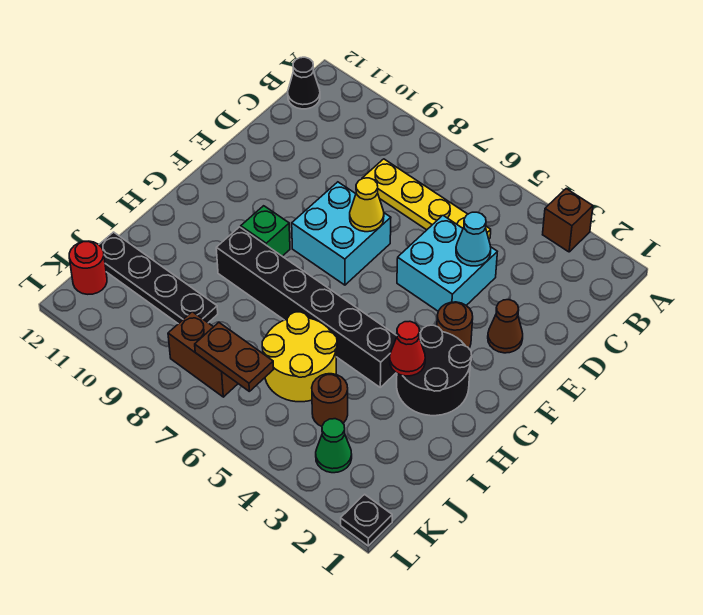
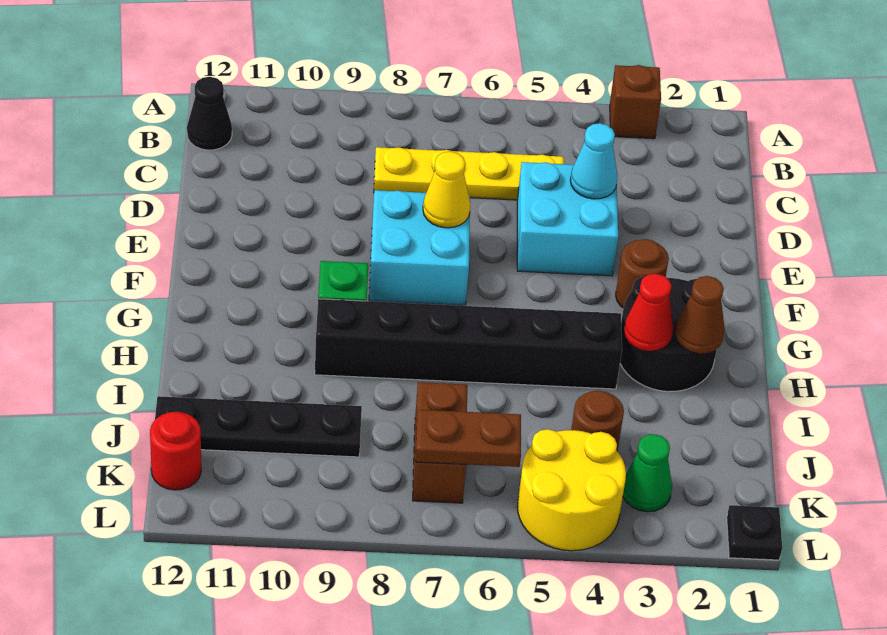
brown cone E2 level 1 -> brown cone H2 level 2
yellow round brick I5:J6 level 1 -> yellow round brick K4:L5 level 1
brown brick K7:K8 level 1 -> brown brick J7:K7 level 1

